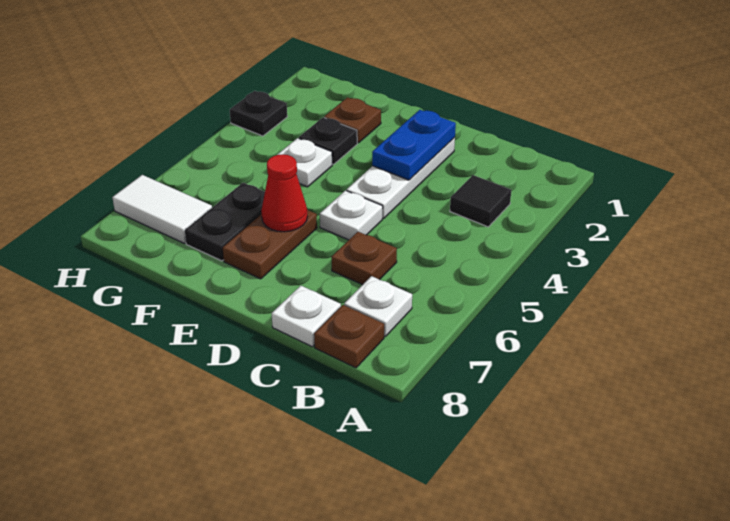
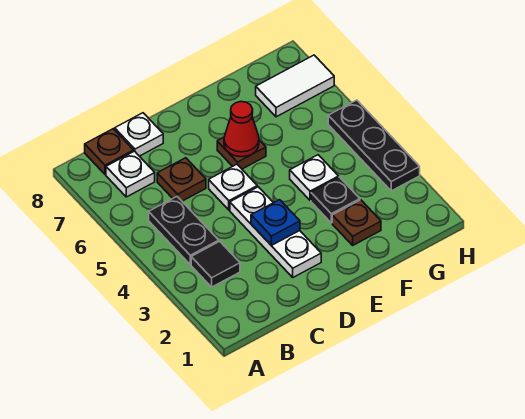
blue plate D2:D3 level 2 -> blue plate D3 level 2
brown plate E6:E7 level 1 -> brown plate E6 level 1
black plate F6:F7 level 1 -> black plate B4:B5 level 1
black plate H3 level 1 -> black plate H3:H5 level 1

